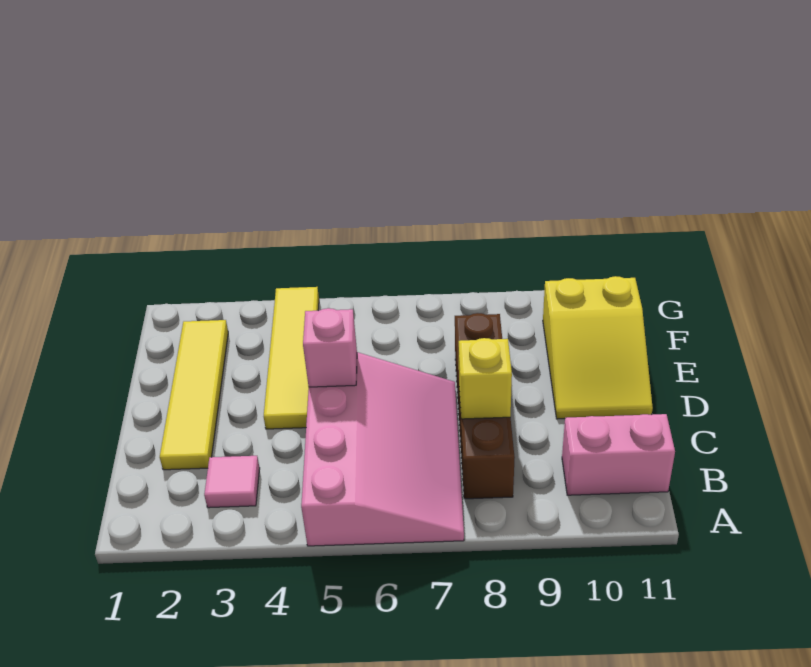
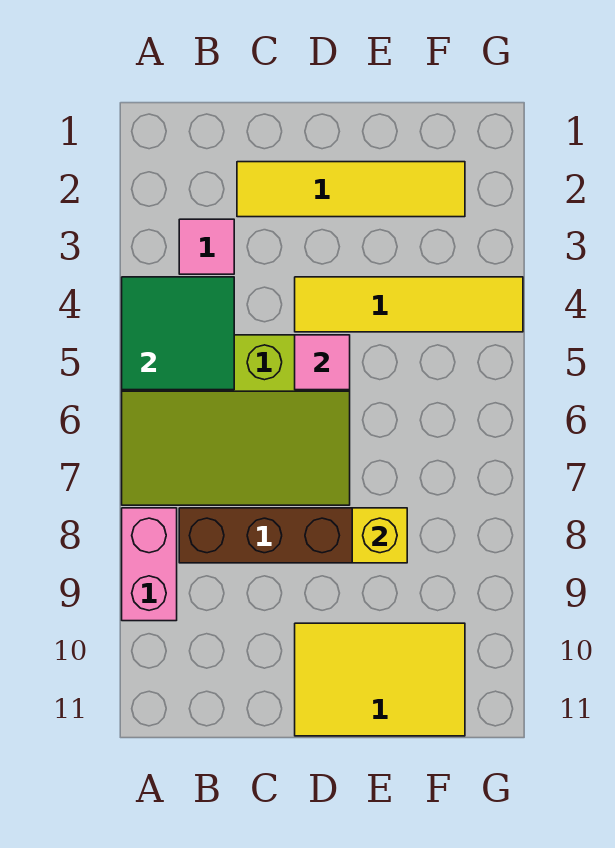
none -> green tile A4:B5 level 2
pink slope A5:D7 level 1 top 5 -> lime slope A5:D7 level 1 top 5
pink brick B10:B11 level 1 -> pink brick A8:A9 level 1
yellow brick C8 level 2 -> yellow brick E8 level 2
pink brick D5 level 2 -> pink tile D5 level 2
yellow slope D10:F11 level 1 top F -> yellow tile D10:F11 level 1

